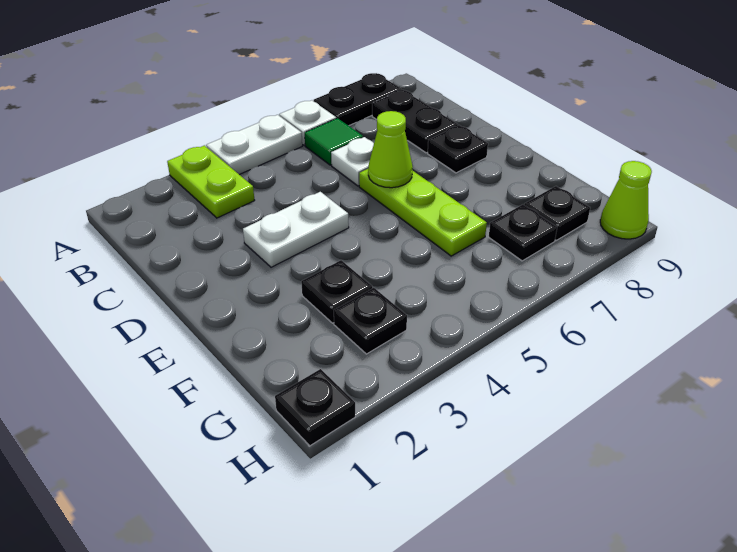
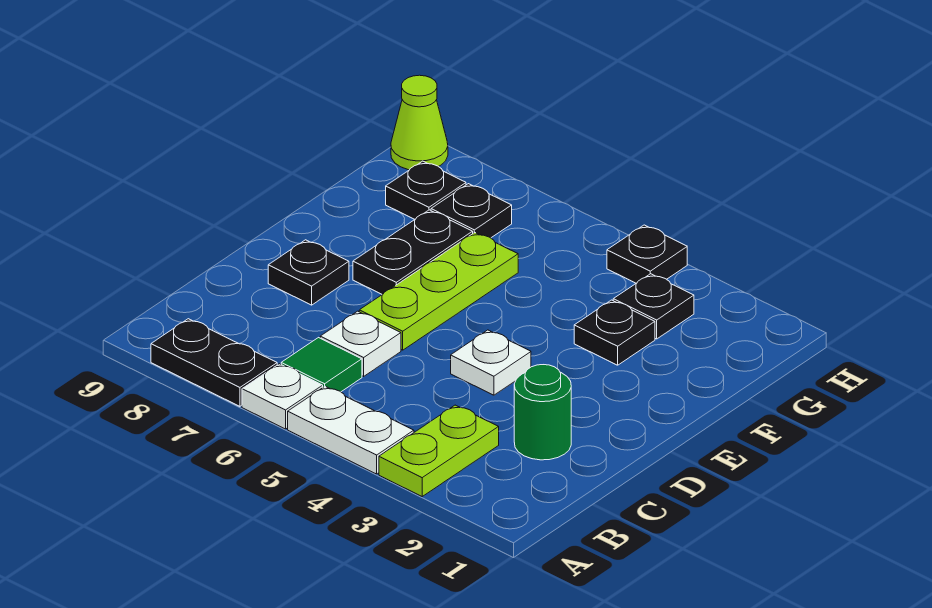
black plate B8:C8 level 1 -> black plate E7:F7 level 1
none -> green round brick C2 level 1
white plate D3:D4 level 1 -> white plate D4 level 1
lime cone D6 level 2 -> none
black plate H1 level 1 -> black plate H4 level 1

